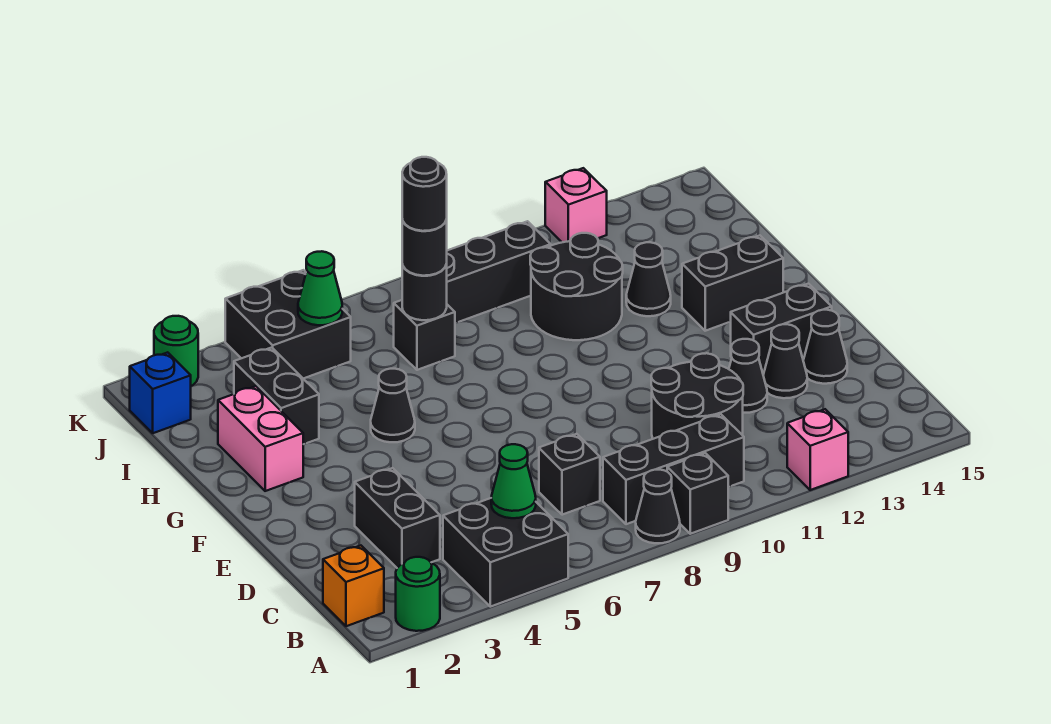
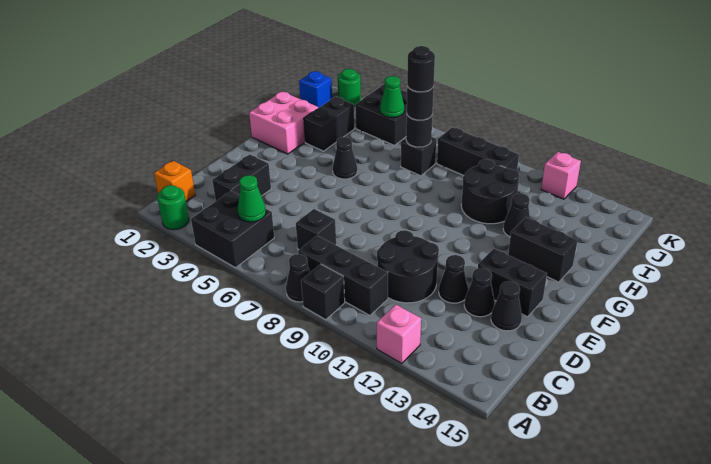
pink brick G2:H2 level 1 -> pink brick G1:H2 level 1

